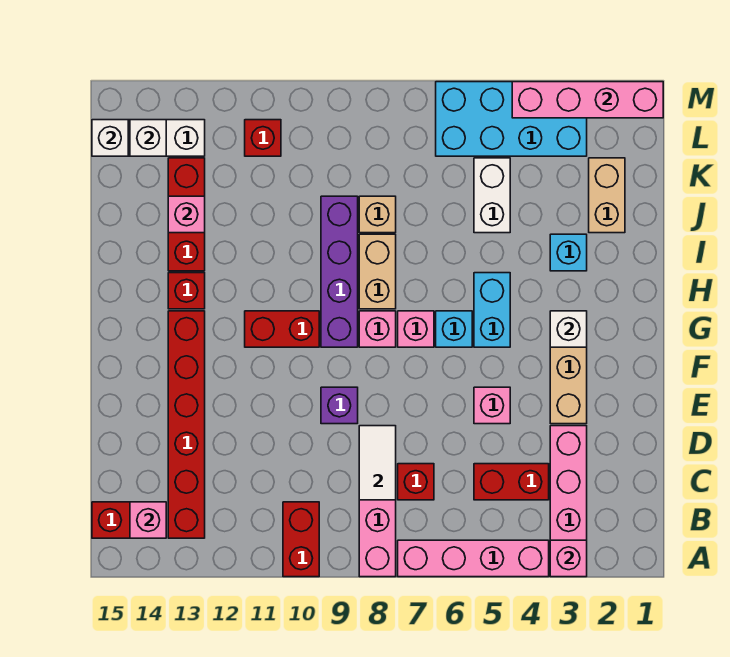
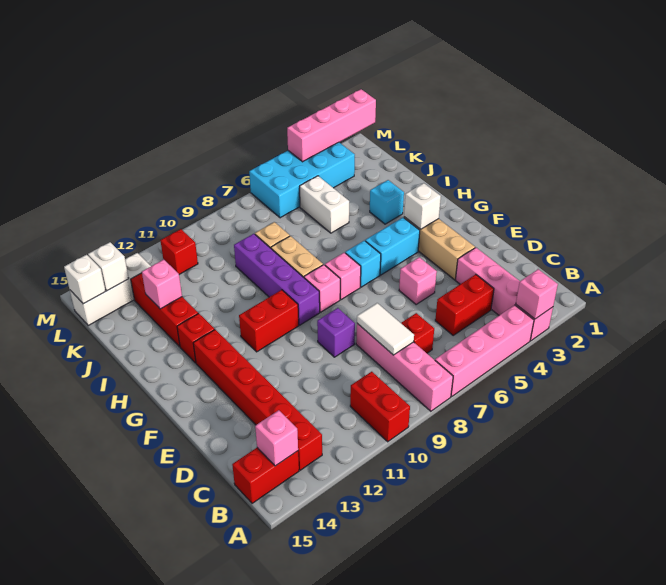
cyan brick G5:H5 level 1 -> cyan brick G4:G5 level 1
tan brick J2:K2 level 1 -> none

